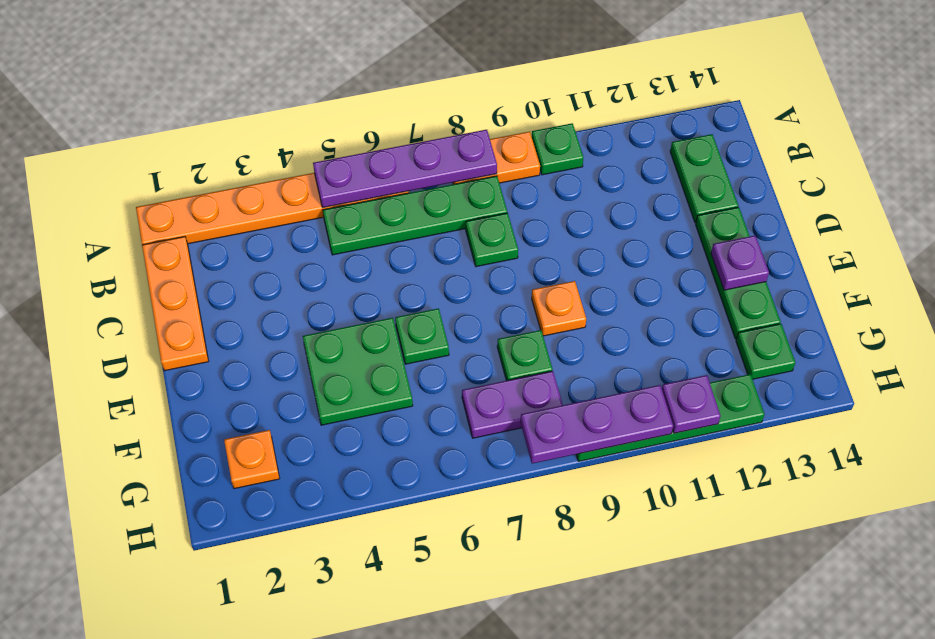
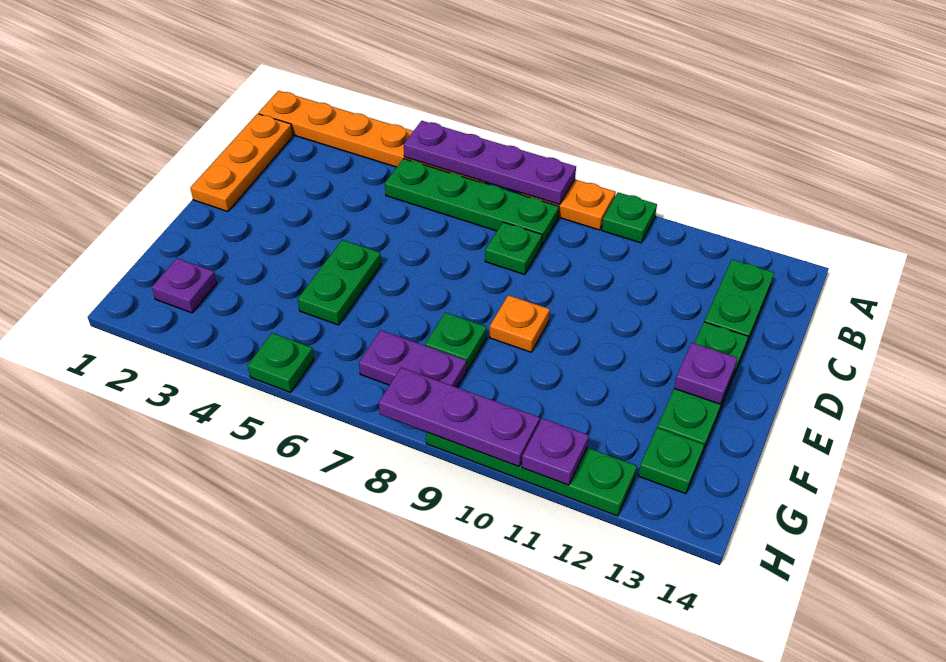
green plate E4:F5 level 1 -> green plate E5:F5 level 1
green plate E6 level 1 -> green plate H5 level 1
orange plate G2 level 1 -> purple plate G2 level 1

